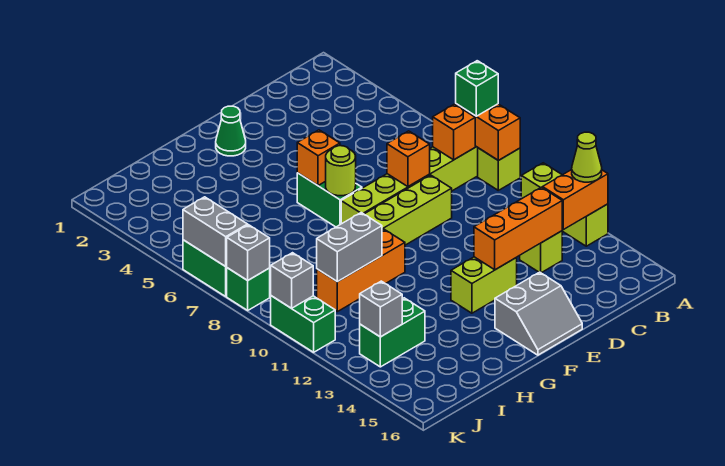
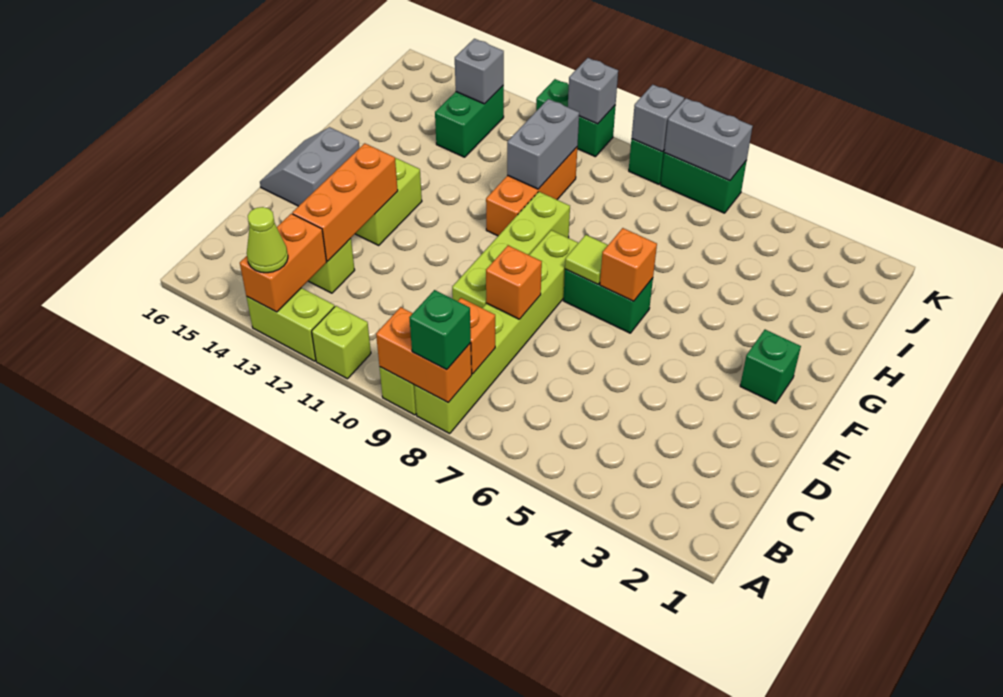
green cone F2 level 1 -> green brick F2 level 1
lime round brick F7 level 2 -> lime tile F7 level 2

